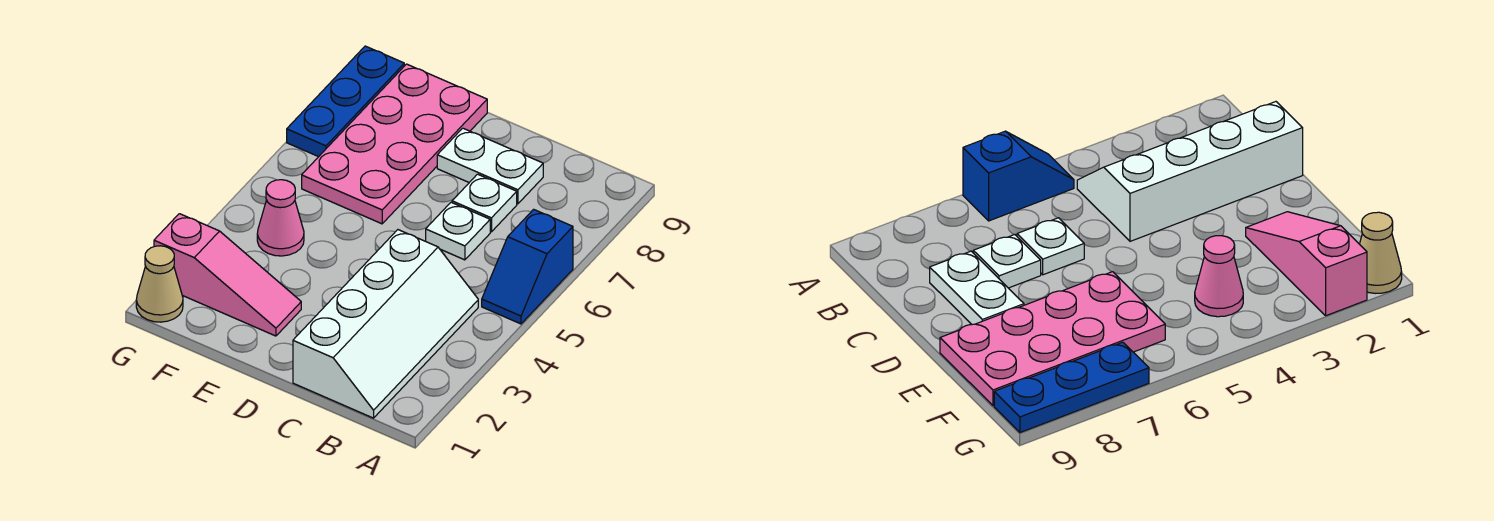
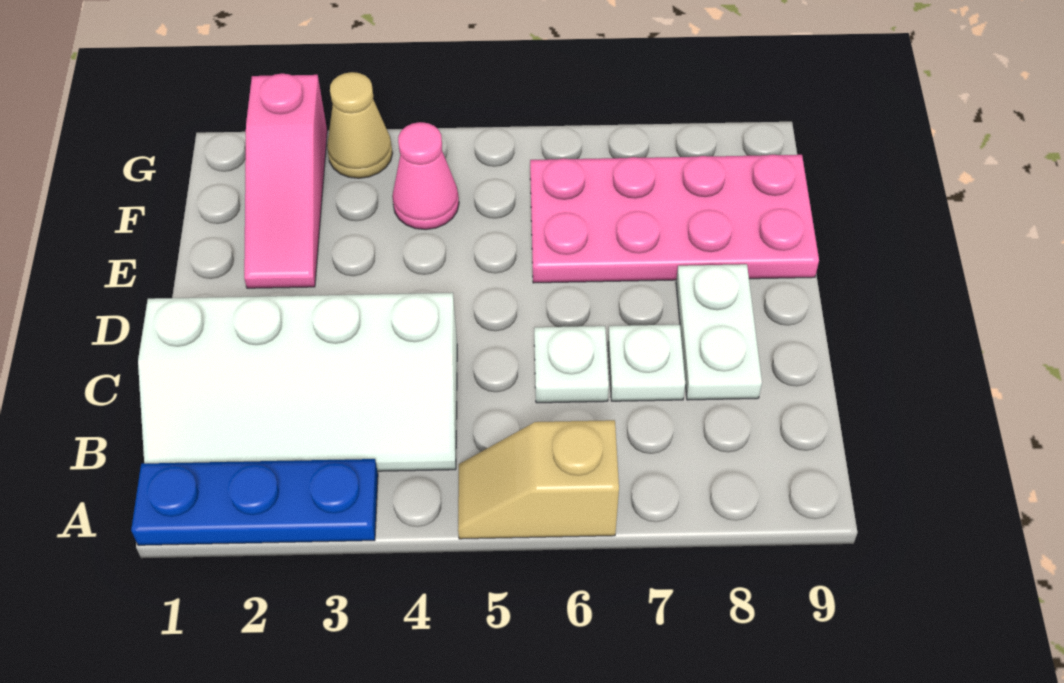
blue slope A5:A6 level 1 top 6 -> tan slope A5:A6 level 1 top 6
tan cone G1 level 1 -> tan cone G3 level 1
blue plate G7:G9 level 1 -> blue plate A1:A3 level 1

